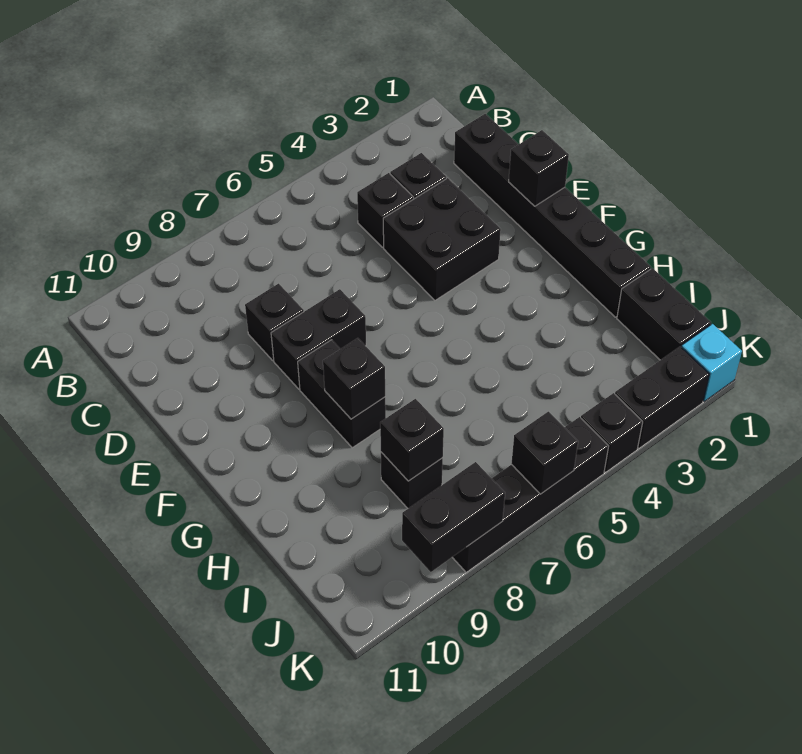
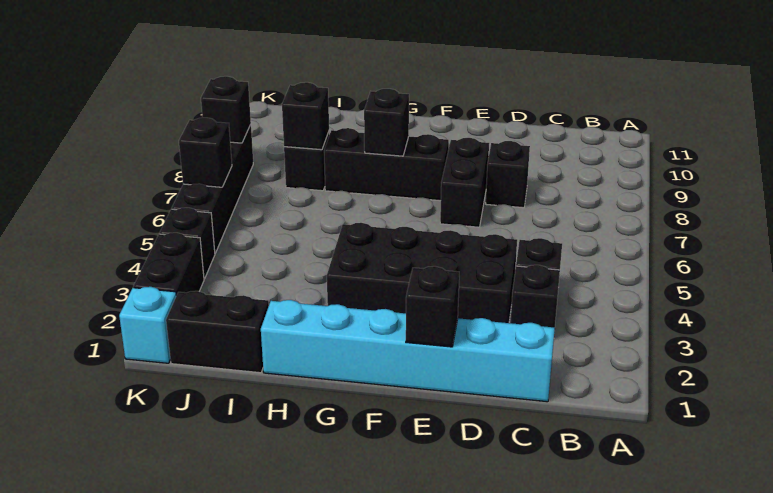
black brick C1:H1 level 1 -> cyan brick C1:H1 level 1
black brick D3:E4 level 1 -> black brick D3:G4 level 1
black brick F8:G8 level 1 -> black brick F8:H8 level 1
black brick K8:K9 level 2 -> black brick K8 level 2

